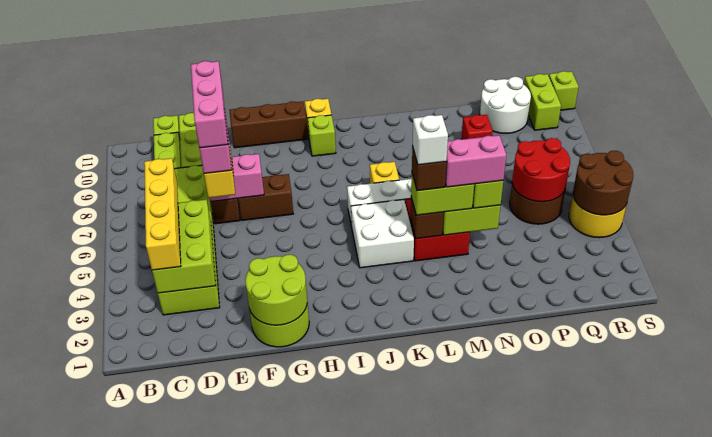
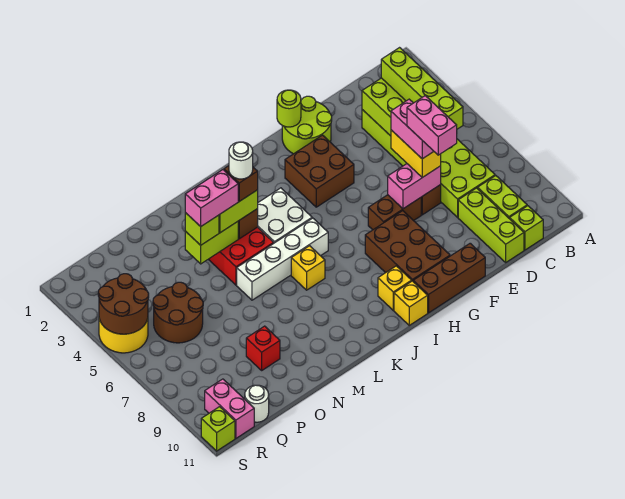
yellow brick C3:C6 level 3 -> lime brick C3:C6 level 3
pink brick E6:E8 level 5 -> pink brick E7:E8 level 5
lime round brick F1:G2 level 2 -> lime round brick G1 level 2
none -> brown brick G3:H4 level 1
none -> brown brick G8:H10 level 1
lime brick I10 level 1 -> yellow brick I10 level 1
white brick L4 level 5 -> white round brick L4 level 5
red round brick P5:Q6 level 2 -> none
white round brick P10:Q11 level 1 -> white round brick Q11 level 1
lime brick R10:R11 level 1 -> pink brick R10:R11 level 1

